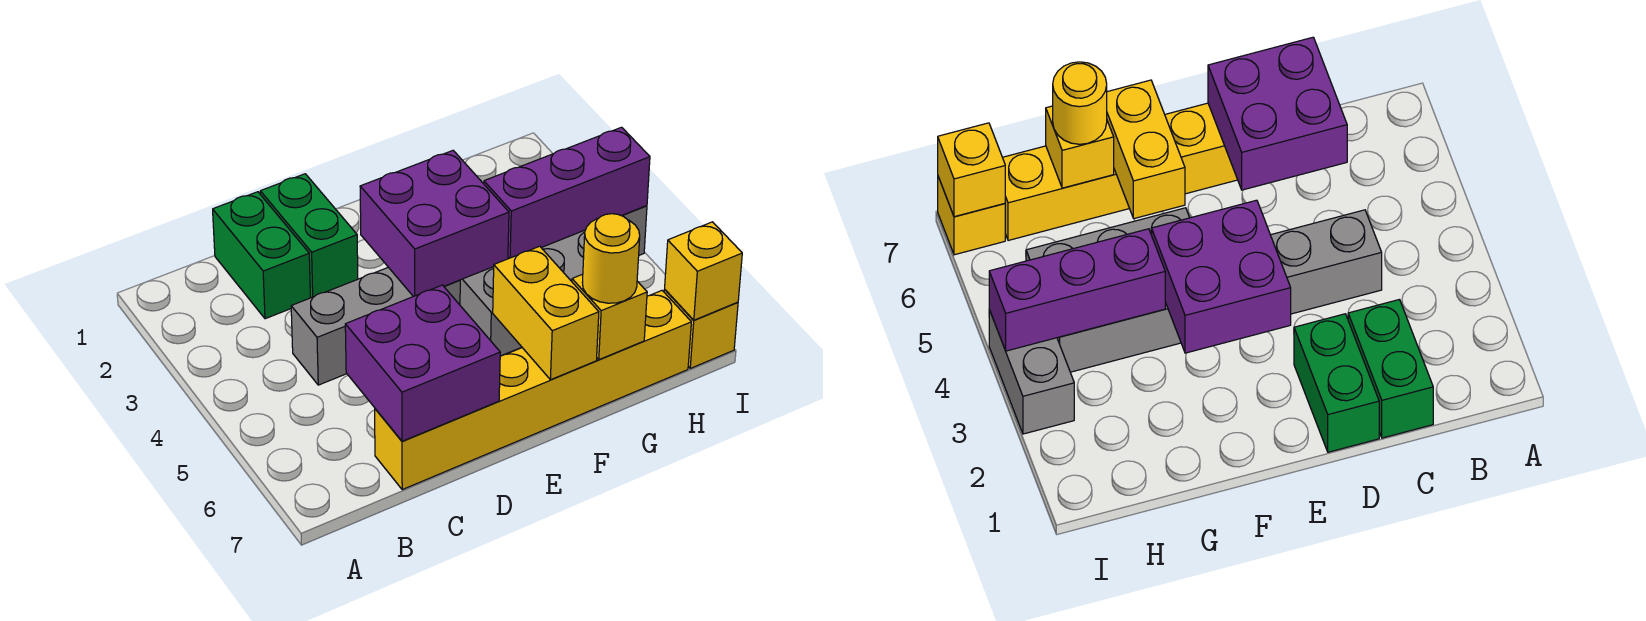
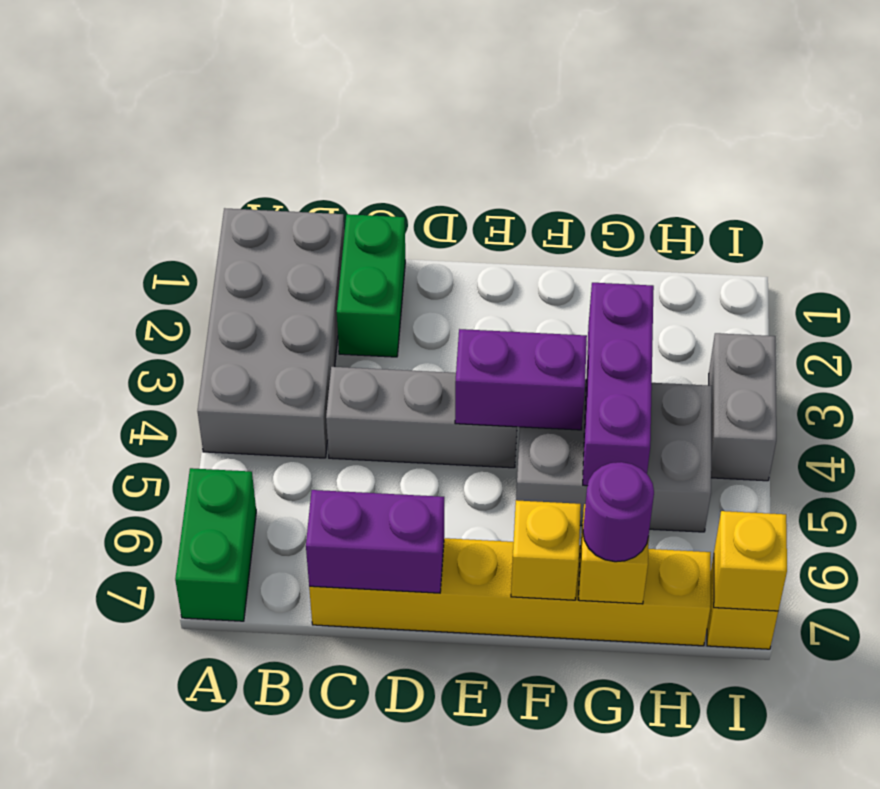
none -> grey brick A1:B4 level 1
purple brick C6:D7 level 2 -> purple brick C7:D7 level 2
green brick D1:D2 level 1 -> green brick A6:A7 level 1
purple brick E3:F4 level 2 -> purple brick E4:F4 level 2
yellow brick F6:F7 level 2 -> yellow brick F7 level 2
purple brick G4:I4 level 2 -> purple brick G3:G5 level 2
yellow round brick G7 level 3 -> purple round brick G7 level 3

